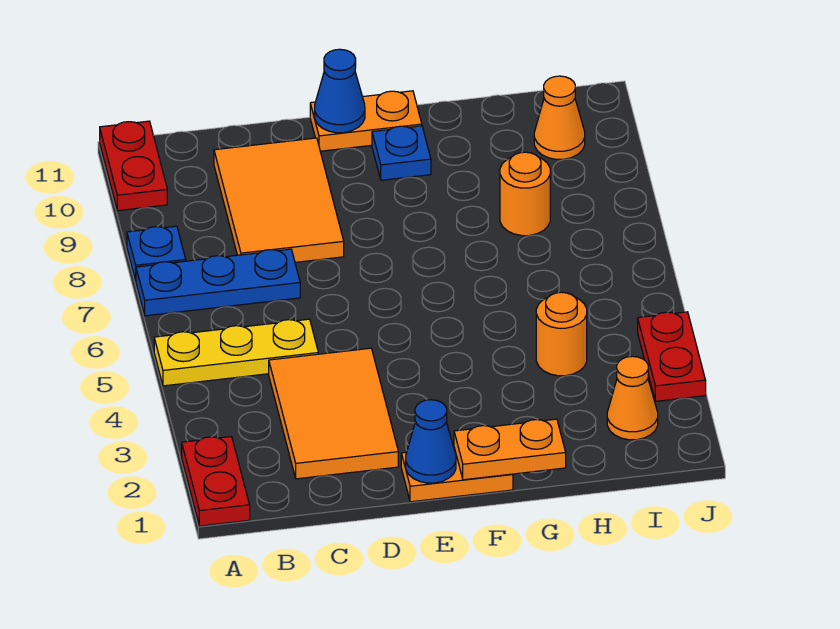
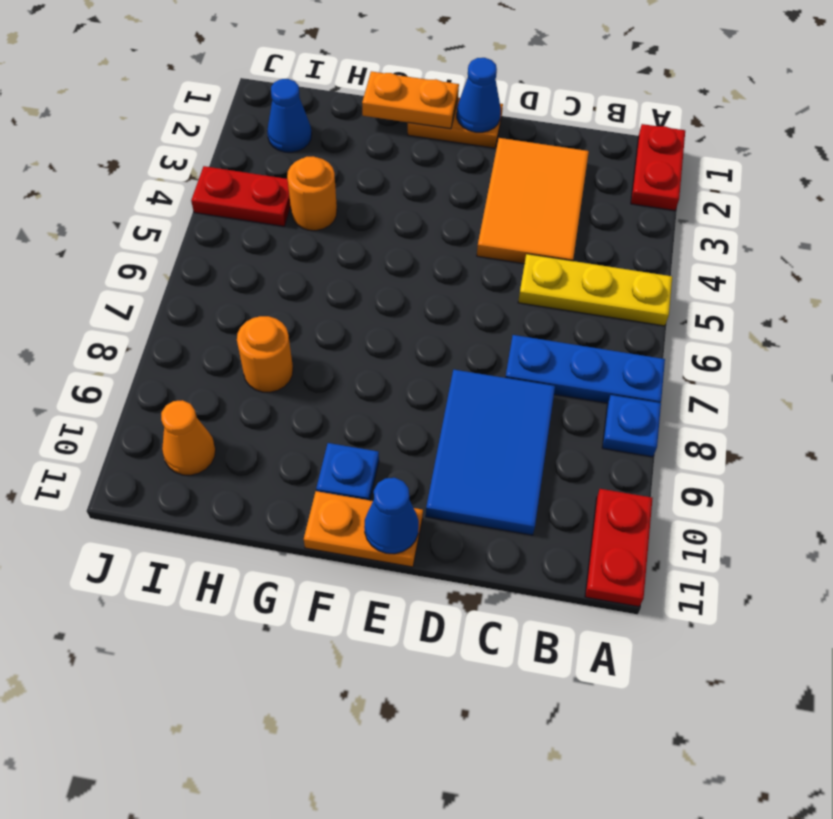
orange tile C8:D10 level 1 -> blue tile C8:D10 level 1
orange cone I2 level 1 -> blue cone I2 level 1
red plate J3:J4 level 1 -> red plate I4:J4 level 1

